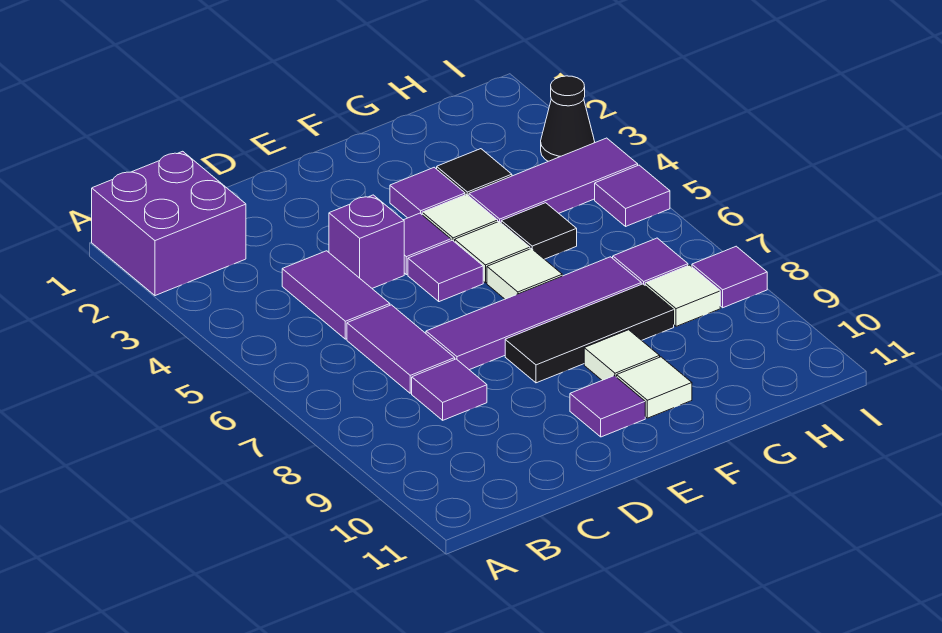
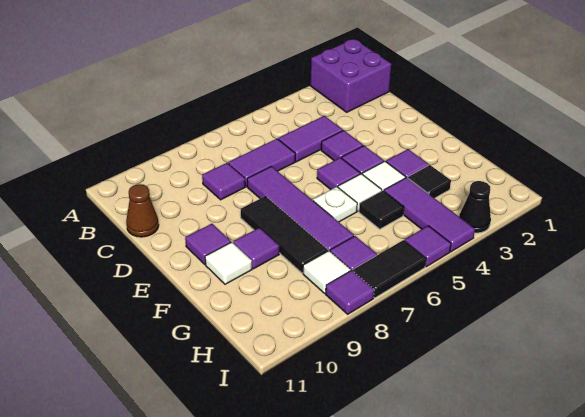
none -> brown cone C11 level 1
purple brick D4 level 1 -> purple tile D4 level 1
white tile F6 level 1 -> white plate F6 level 1
white tile F9 level 1 -> purple tile F9 level 1
none -> black tile I6:I7 level 1

